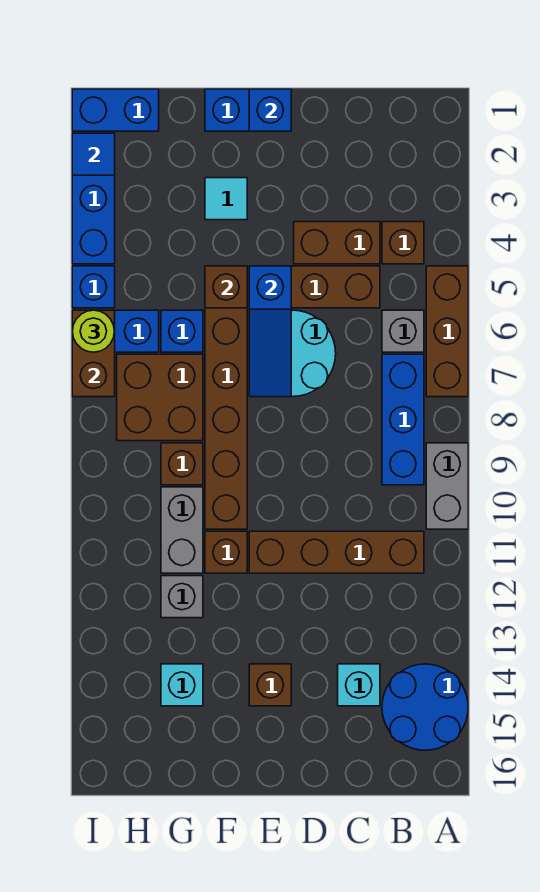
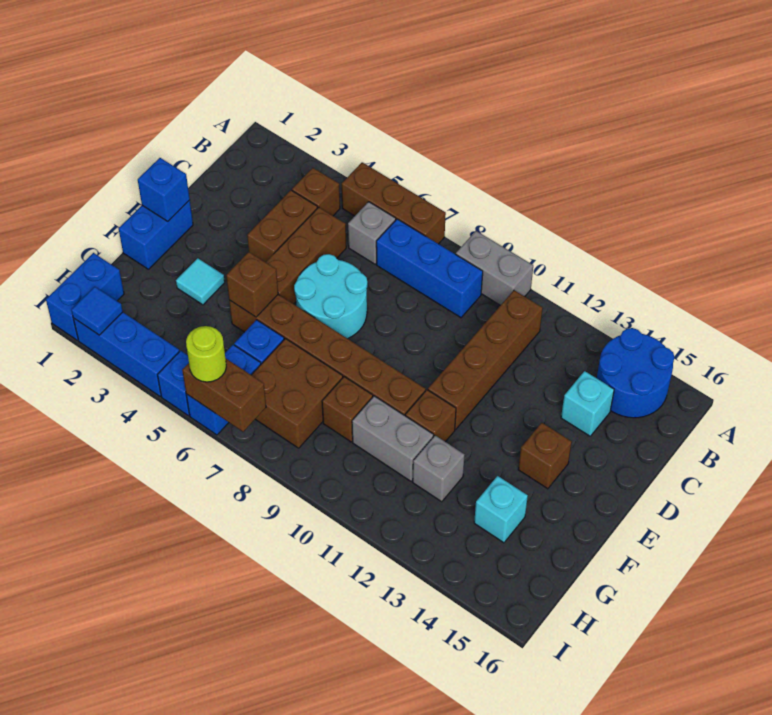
blue slope E5:E7 level 2 top 5 -> none

